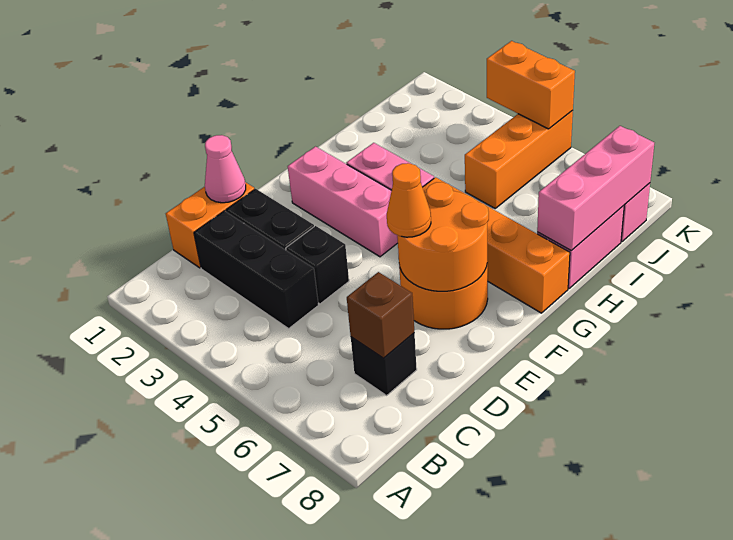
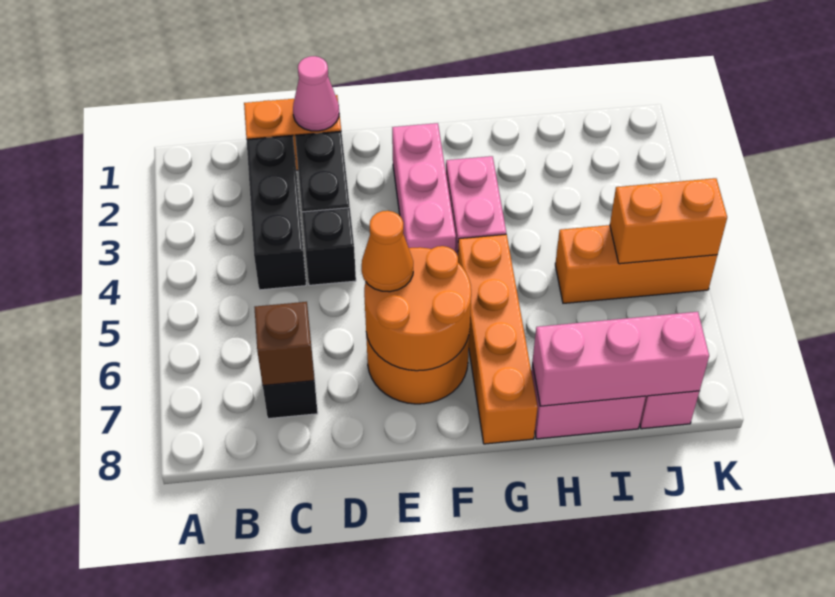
orange brick K4:K5 level 2 -> orange brick J5:K5 level 2

